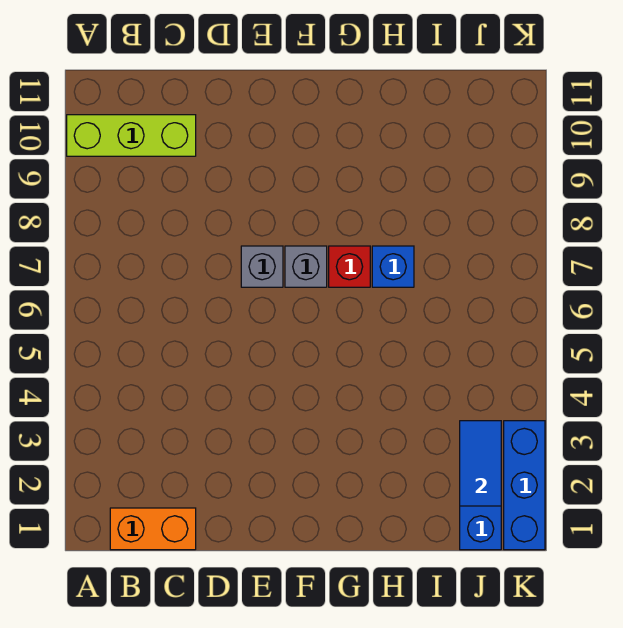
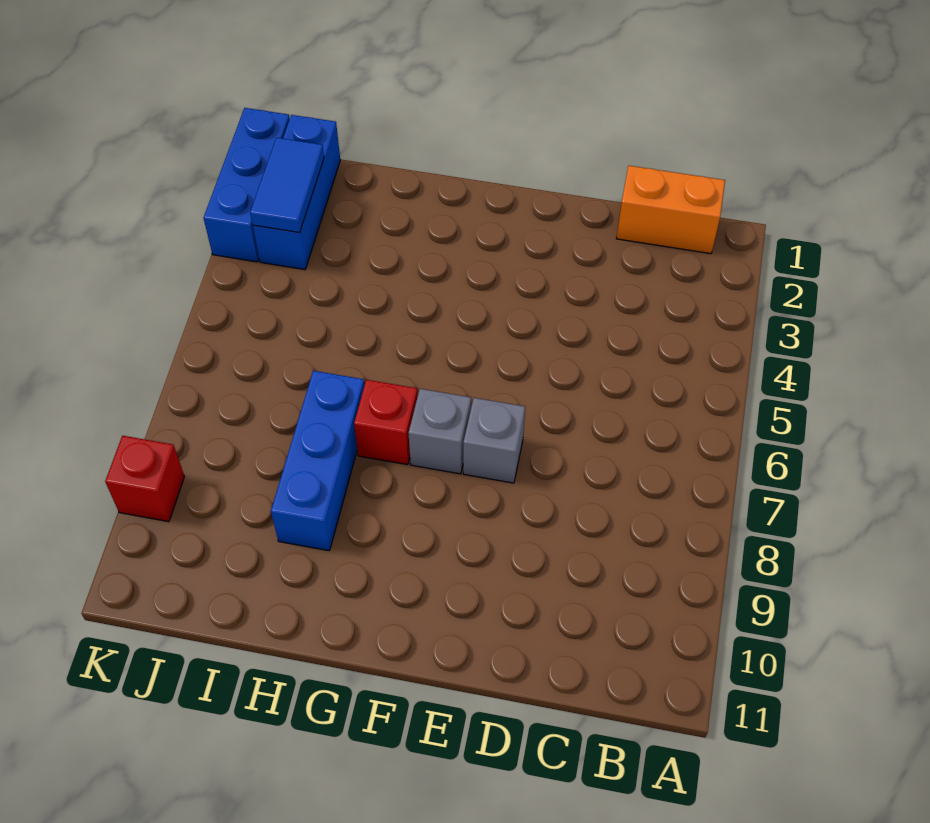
lime brick A10:C10 level 1 -> none
blue brick H7 level 1 -> blue brick H7:H9 level 1
none -> red brick K9 level 1

